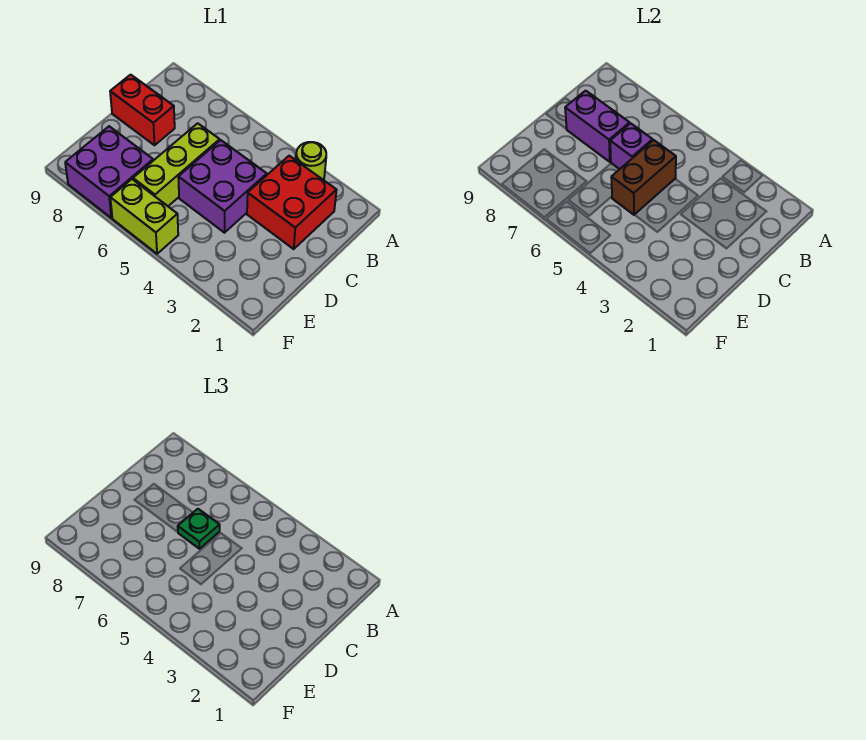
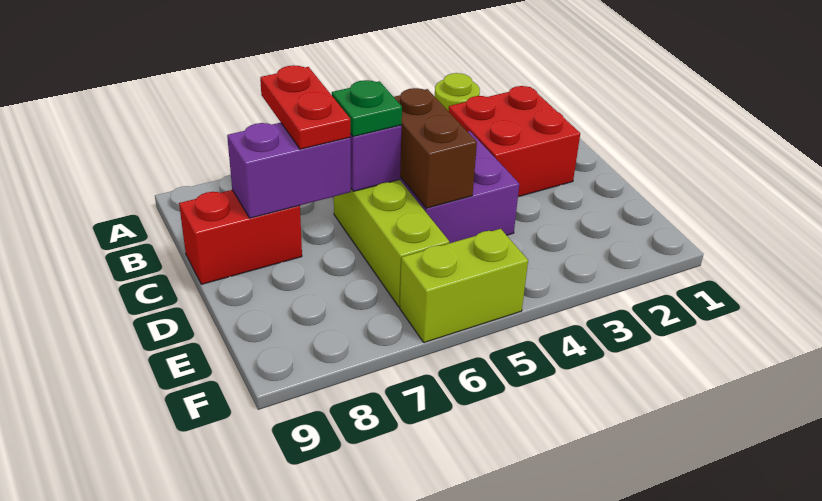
none -> red plate B7:C7 level 3
purple brick E7:F8 level 1 -> none

